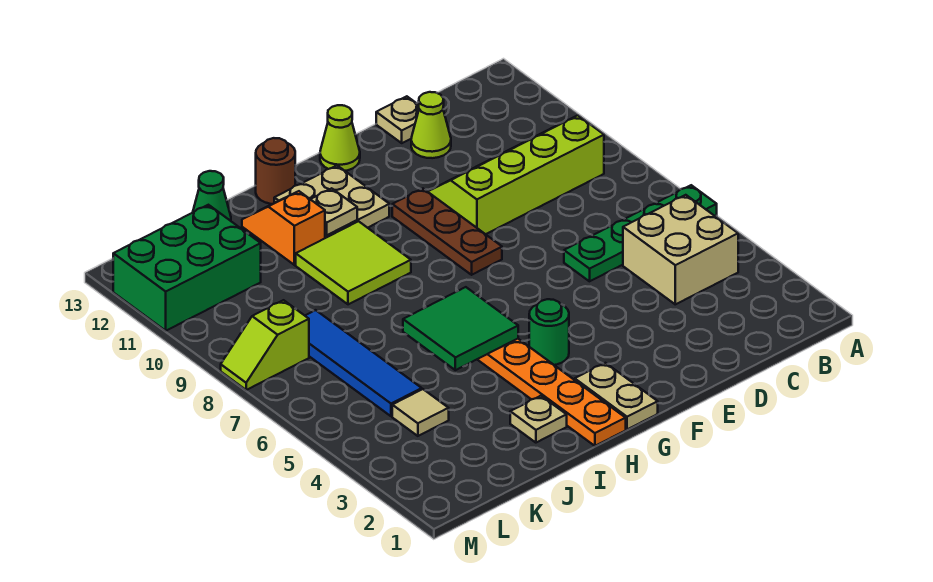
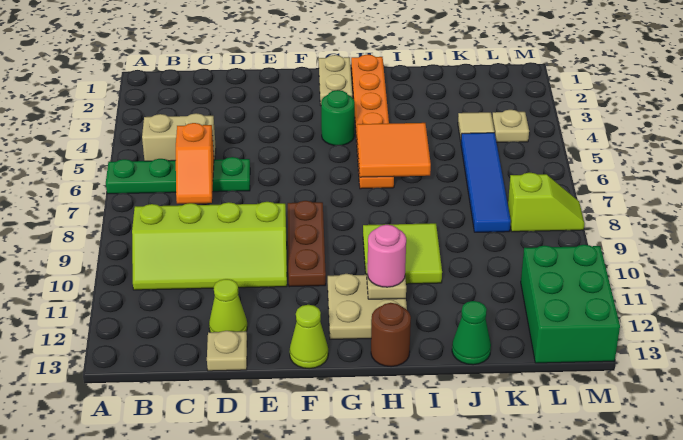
tan brick B4:C5 level 1 -> tan brick B5:C5 level 1
green tile H5:I6 level 2 -> orange tile H5:I6 level 2
none -> pink round brick H11 level 3
tan plate I2 level 1 -> tan plate L4 level 1
orange slope I11:I12 level 1 top 11 -> orange slope C6:C7 level 2 top 6
green brick K11:M12 level 1 -> green brick L11:M13 level 1

